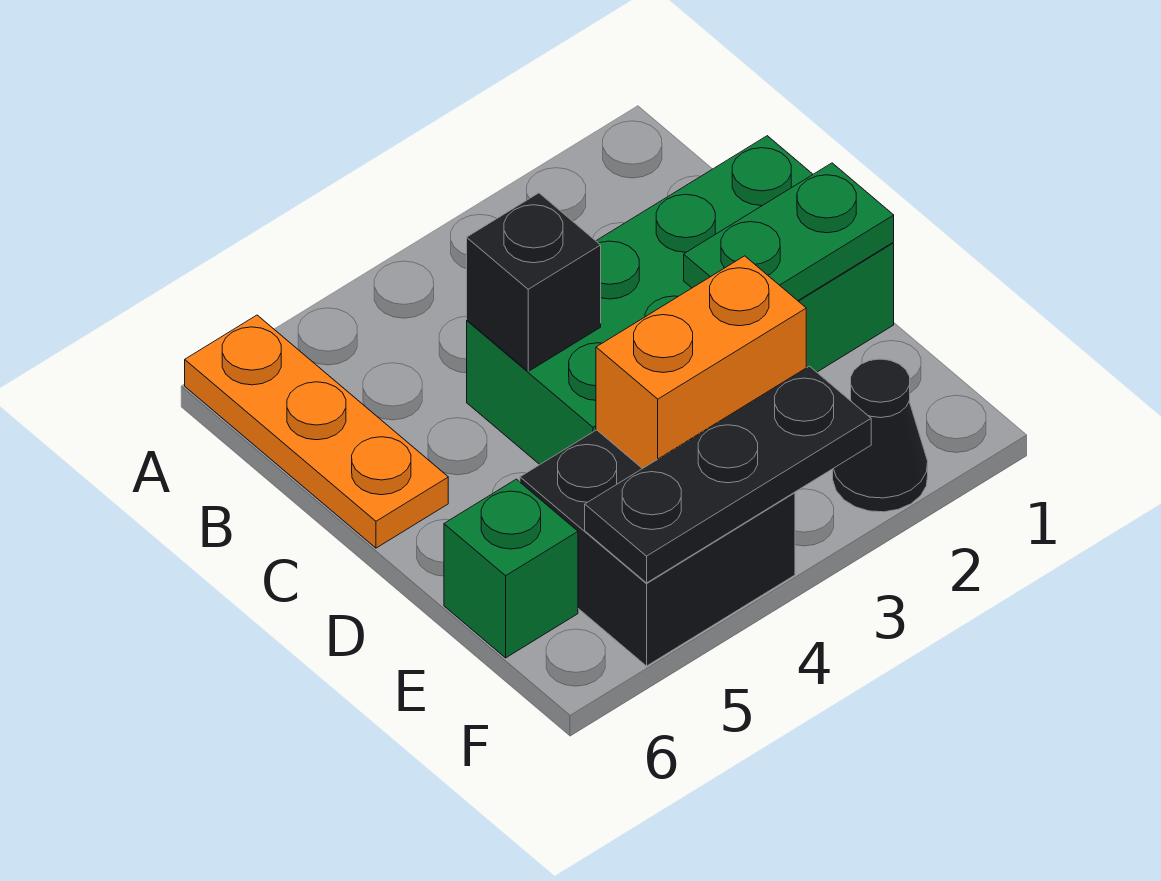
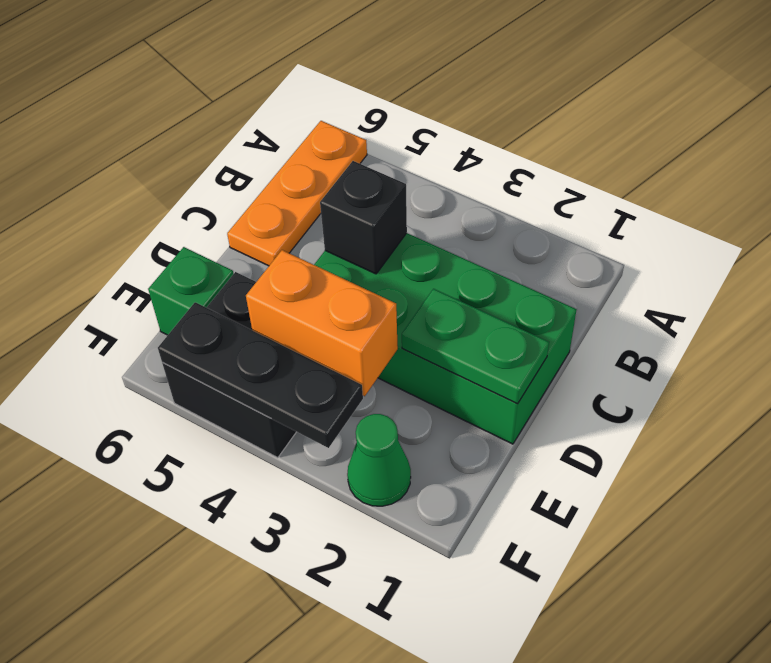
black cone F2 level 1 -> green cone F2 level 1

